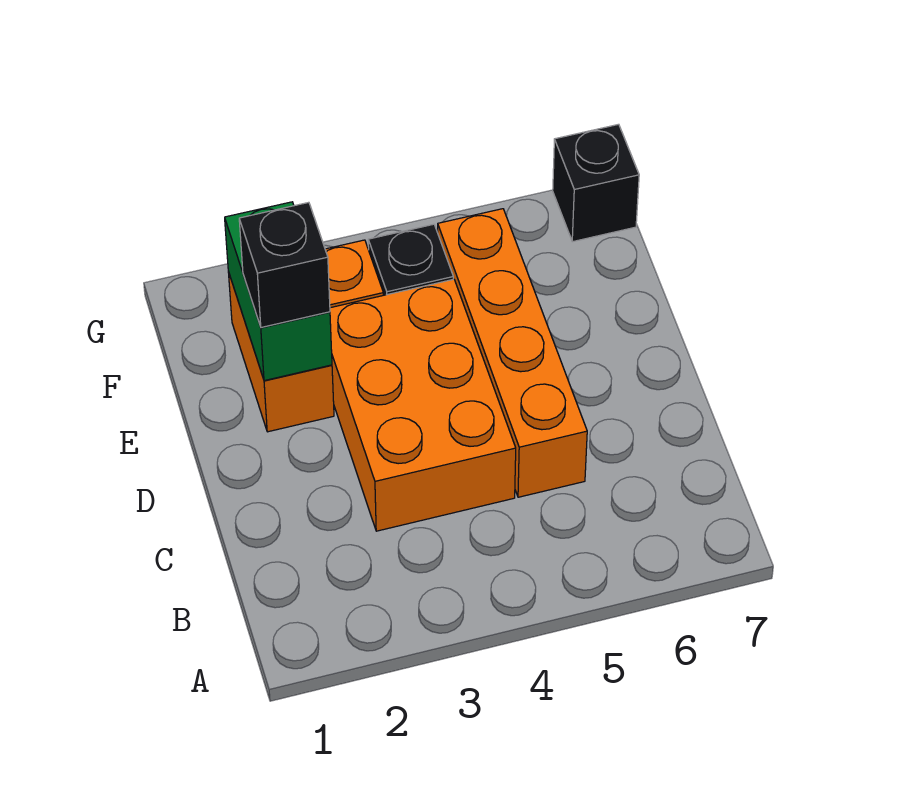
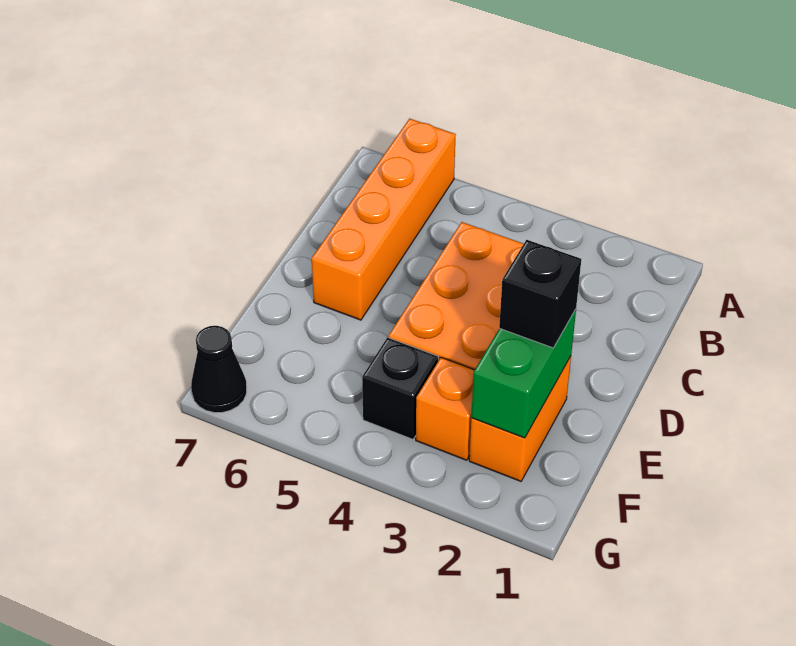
orange brick C5:F5 level 1 -> orange brick A6:D6 level 1
black brick G7 level 1 -> black cone G7 level 1

